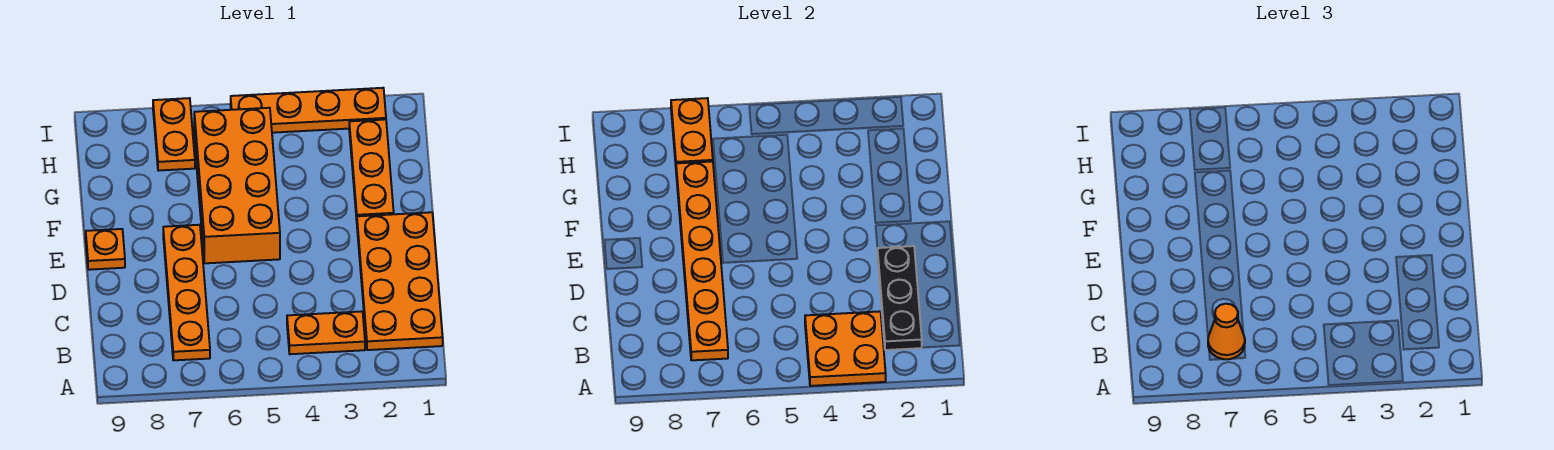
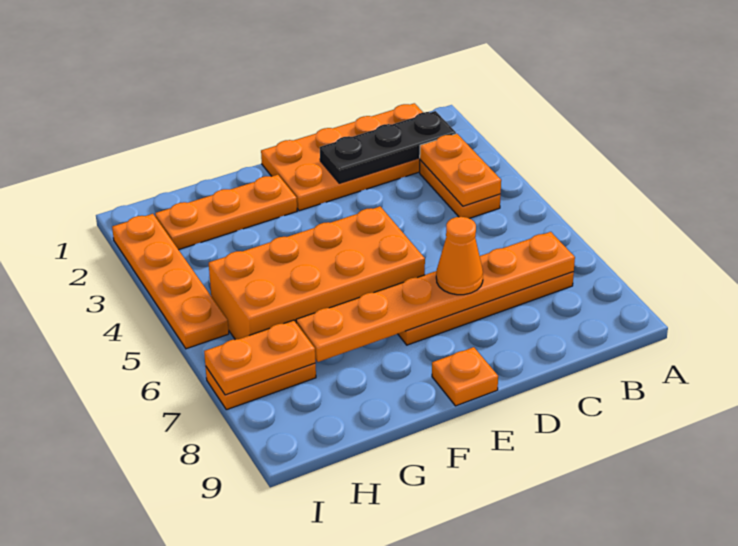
orange plate A3:B4 level 2 -> orange plate B3:B4 level 2
orange cone B7 level 3 -> orange cone D7 level 3

